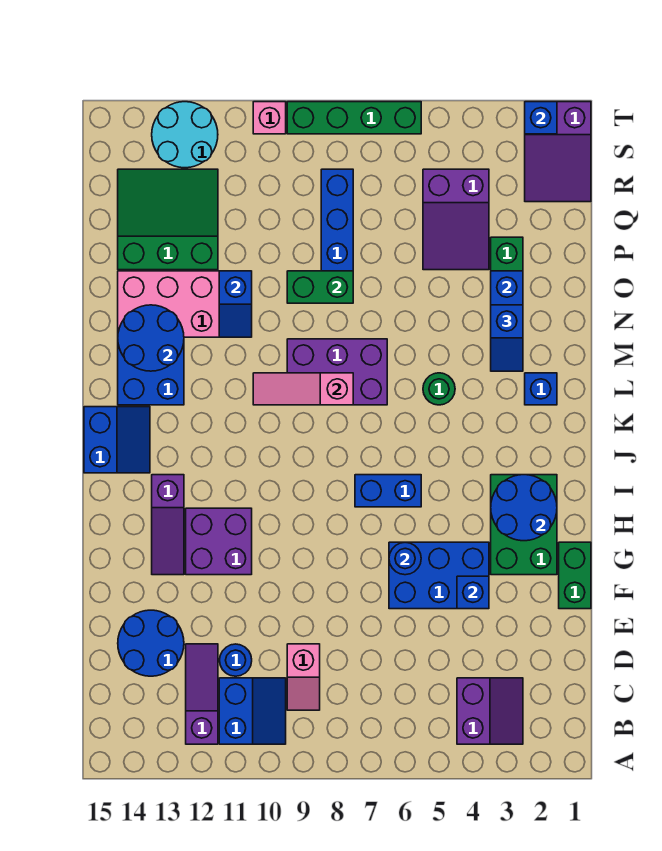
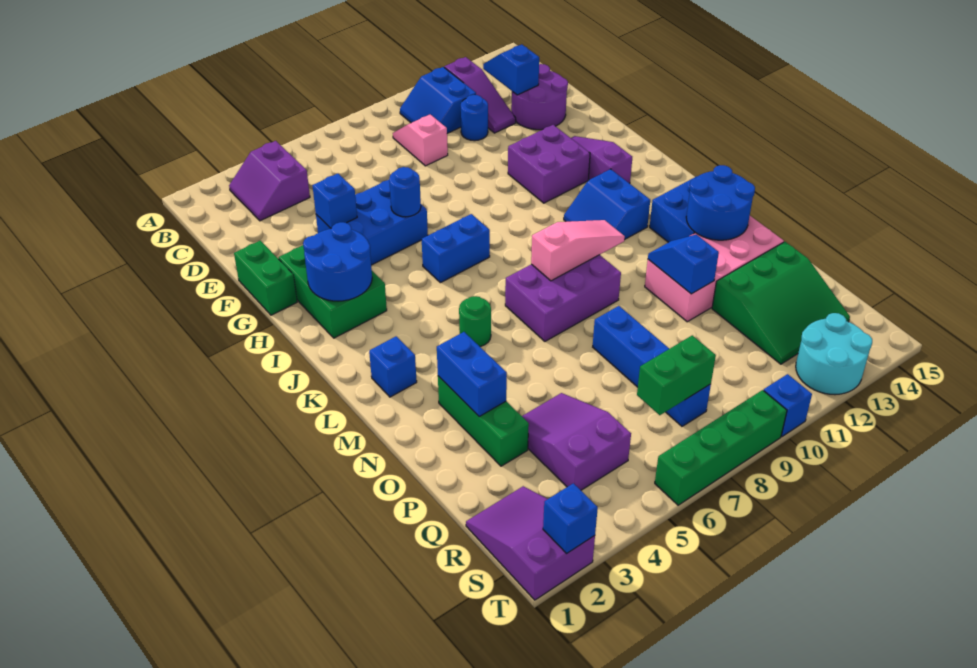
blue round brick D13:E14 level 1 -> purple round brick D13:E14 level 1
blue slope J14:K15 level 1 top 15 -> blue slope J11:K12 level 1 top 12
blue slope M3:N3 level 3 top N -> blue slope C13:D13 level 2 top D
green brick O8:O9 level 2 -> green brick R7:R8 level 2
pink brick T10 level 1 -> blue brick T10 level 1

